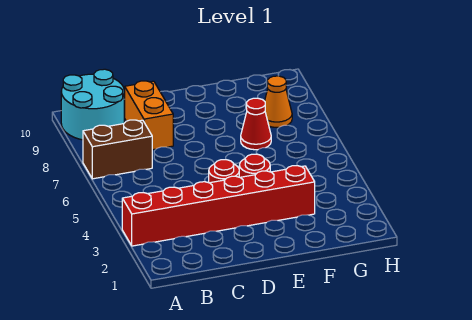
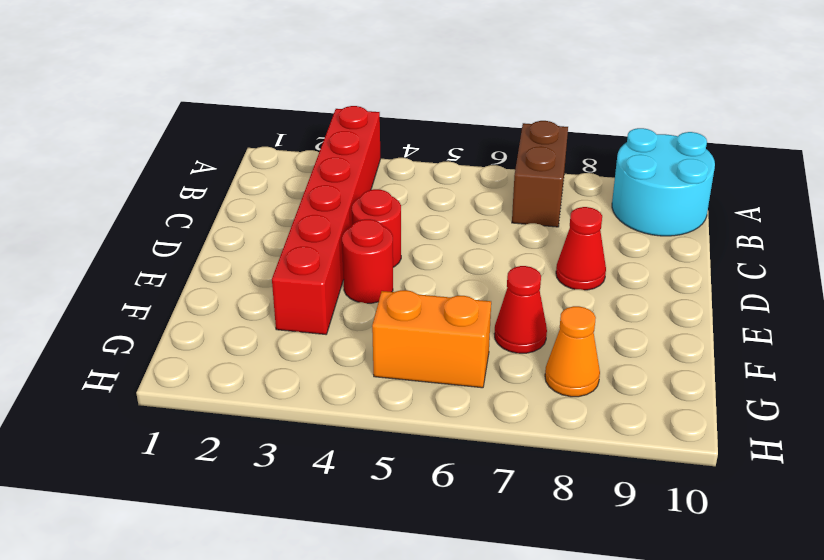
orange brick C8:C9 level 1 -> orange brick G5:G6 level 1
none -> red cone D8 level 1

